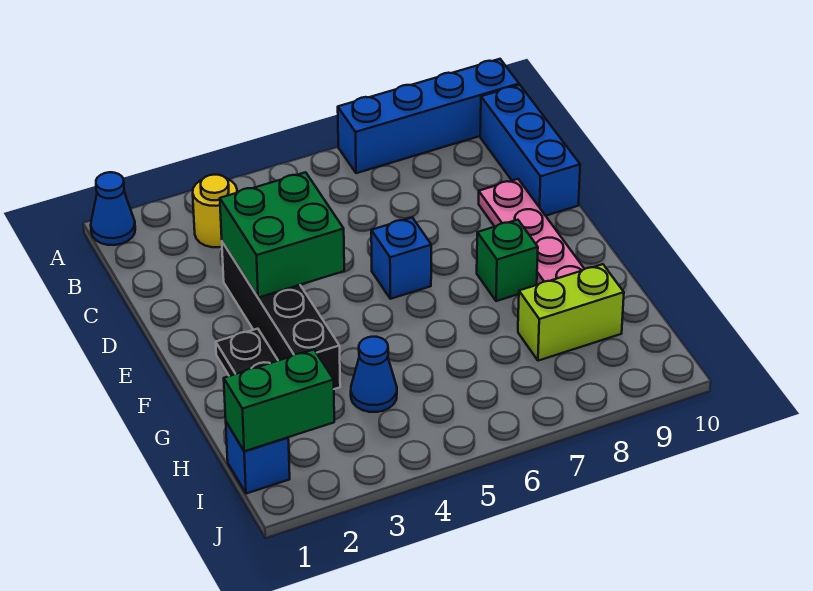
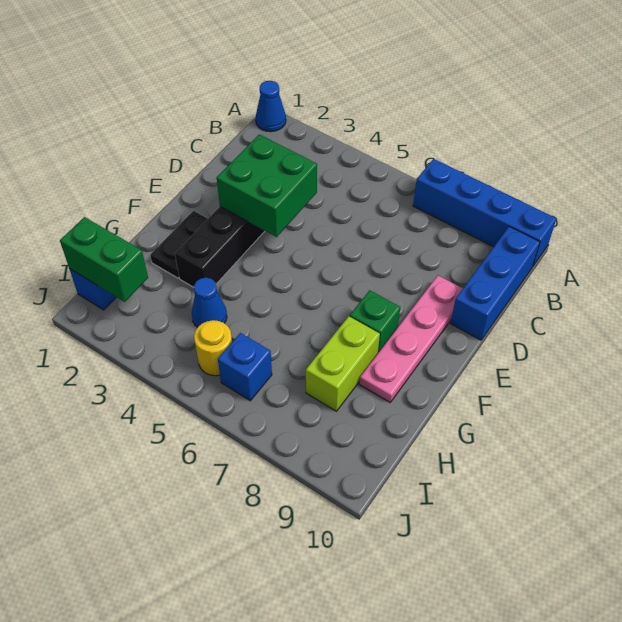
yellow round brick B3 level 1 -> yellow round brick I5 level 1
blue brick E6 level 1 -> blue brick I6 level 1
lime brick H8:H9 level 1 -> lime brick G8:H8 level 1

